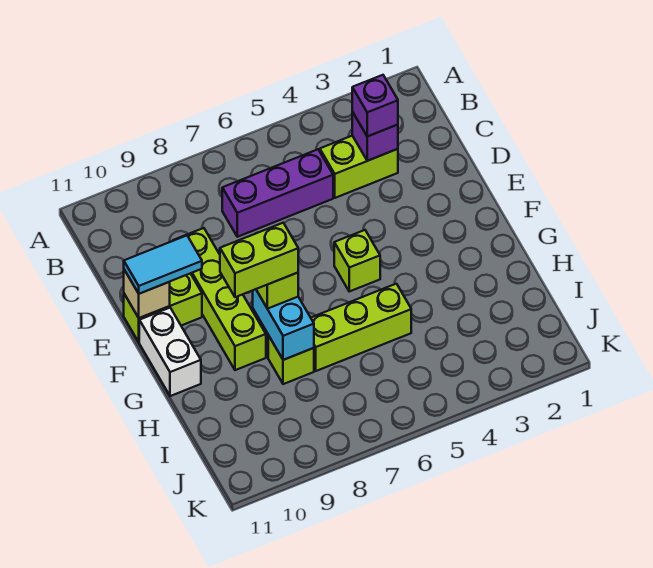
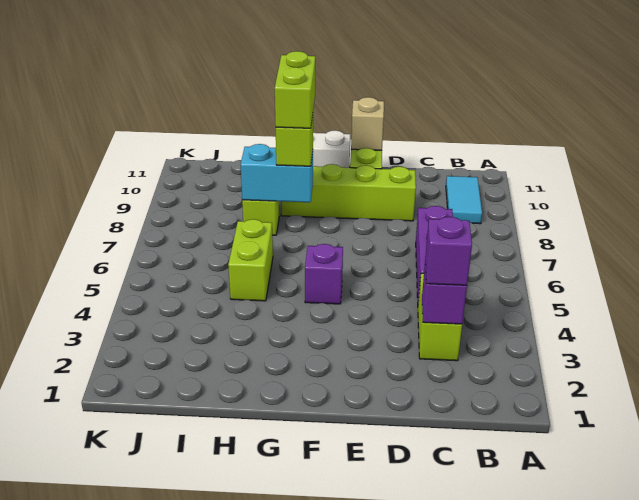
cyan tile E10:E11 level 3 -> cyan tile B9:B10 level 1
lime brick F5 level 1 -> purple brick F5 level 1
lime brick H5:H7 level 1 -> lime brick H5:H6 level 1

